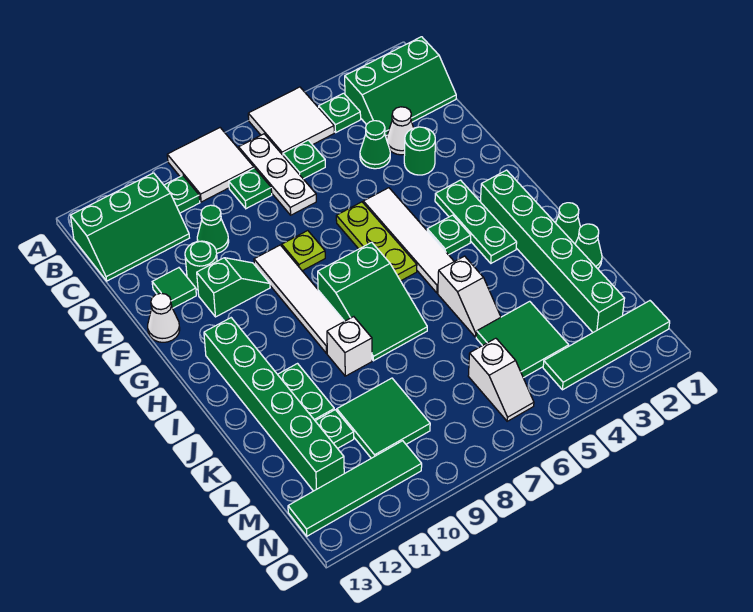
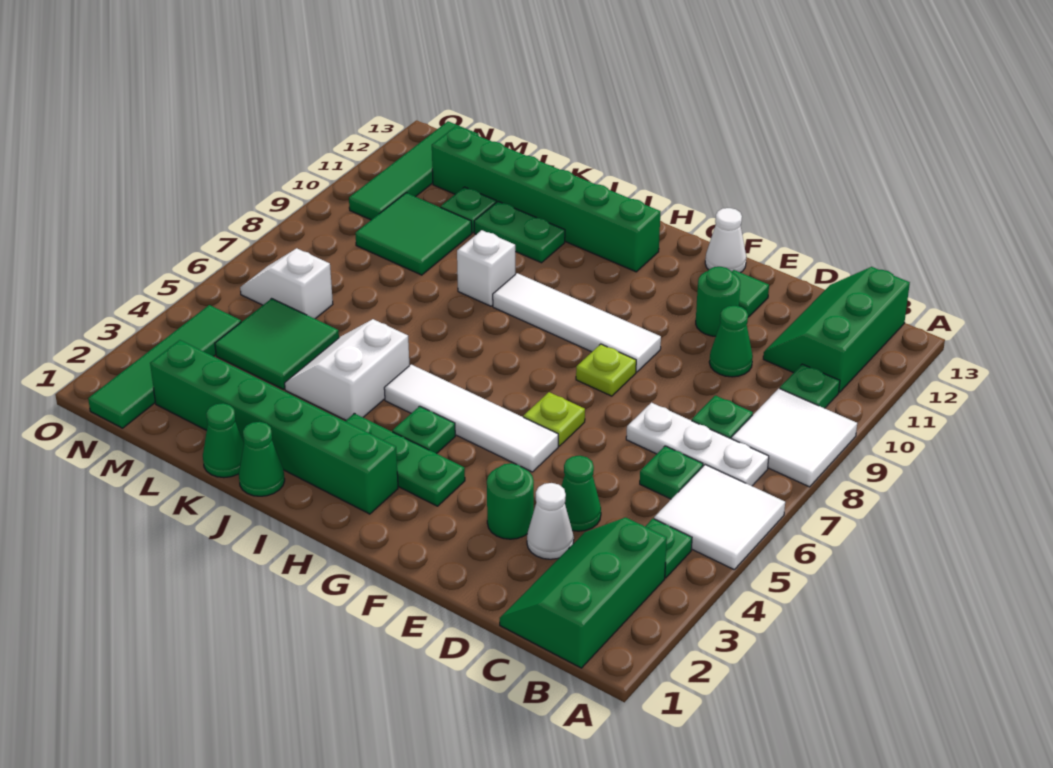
lime plate F6:H6 level 1 -> lime plate F6 level 1
green slope F10:F11 level 1 top 11 -> none
green slope H7:J8 level 1 top H -> none
white slope J5:K5 level 1 top J -> white slope J4:K5 level 1 top J

